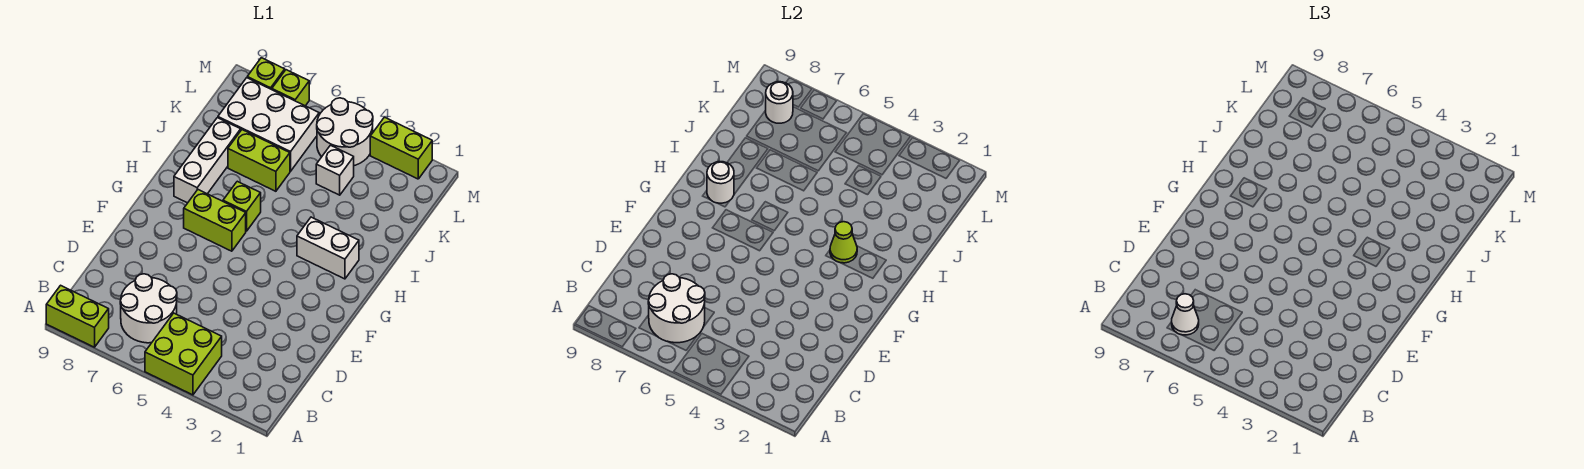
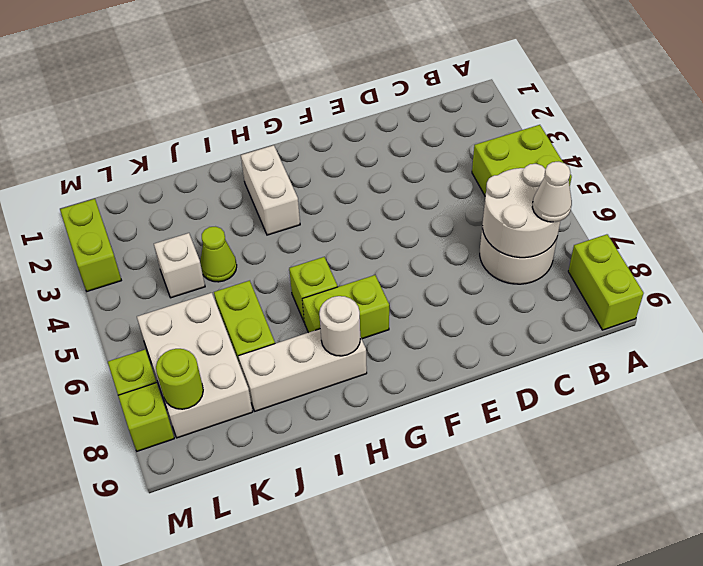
lime brick G6:G7 level 1 -> lime brick G7:H7 level 1
lime cone H3 level 2 -> lime cone J4 level 1
white round brick L4:M5 level 1 -> none
white round brick L8 level 2 -> lime round brick L8 level 2

